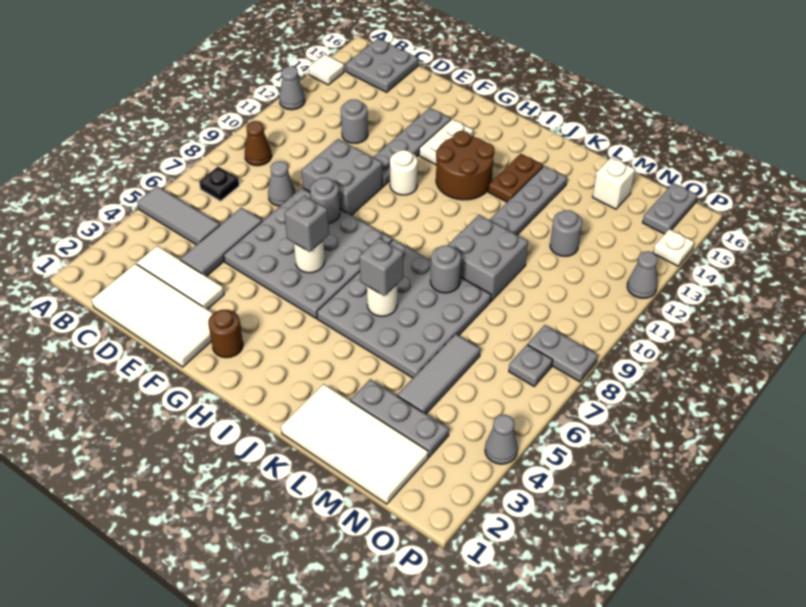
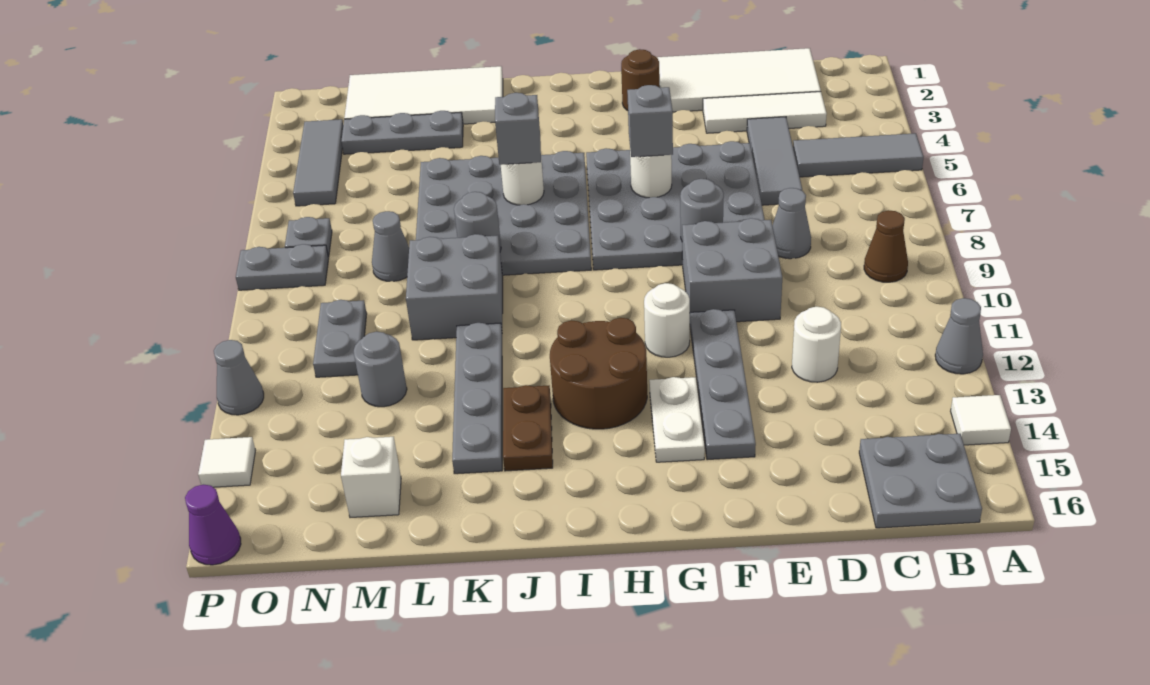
black plate B7 level 1 -> none
grey round brick D12 level 1 -> white round brick D12 level 1
grey tile M4:M6 level 1 -> grey tile O3:O5 level 1
grey plate O15:O16 level 1 -> grey plate N10:N11 level 1
grey cone P4 level 1 -> grey cone M8 level 1
white plate P14 level 1 -> white tile P14 level 1
none -> purple cone P16 level 1

